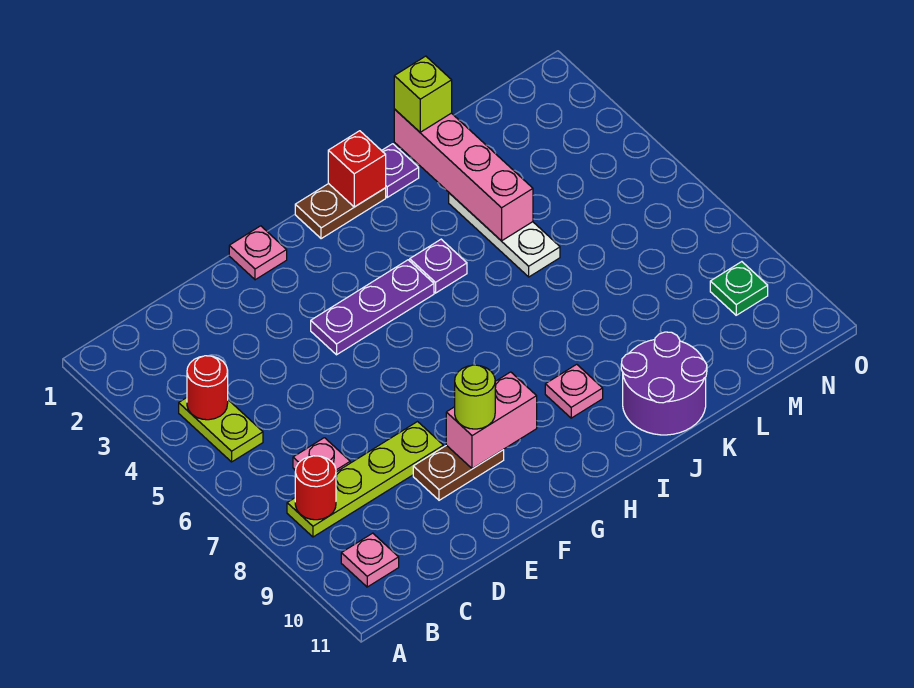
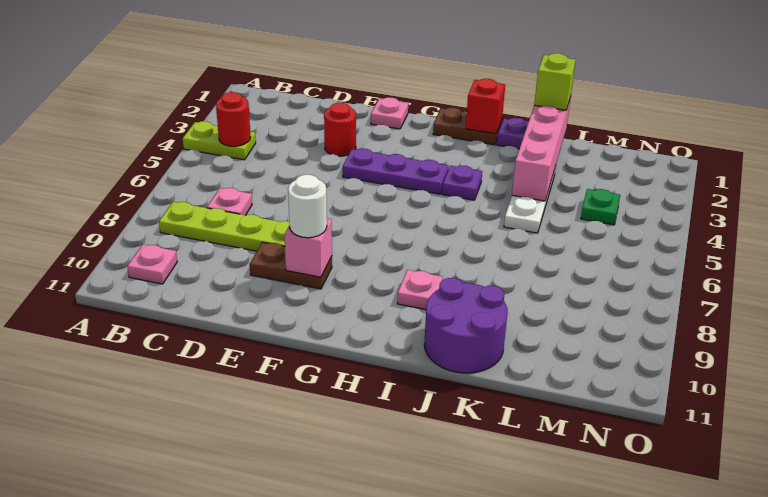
lime plate B4:B5 level 1 -> lime plate A4:B4 level 1
red round brick B8 level 2 -> red round brick E3 level 1
pink brick F9:G9 level 2 -> pink brick F9 level 2
lime round brick F9 level 3 -> white round brick F9 level 3
green plate N9 level 1 -> green plate M4 level 1

